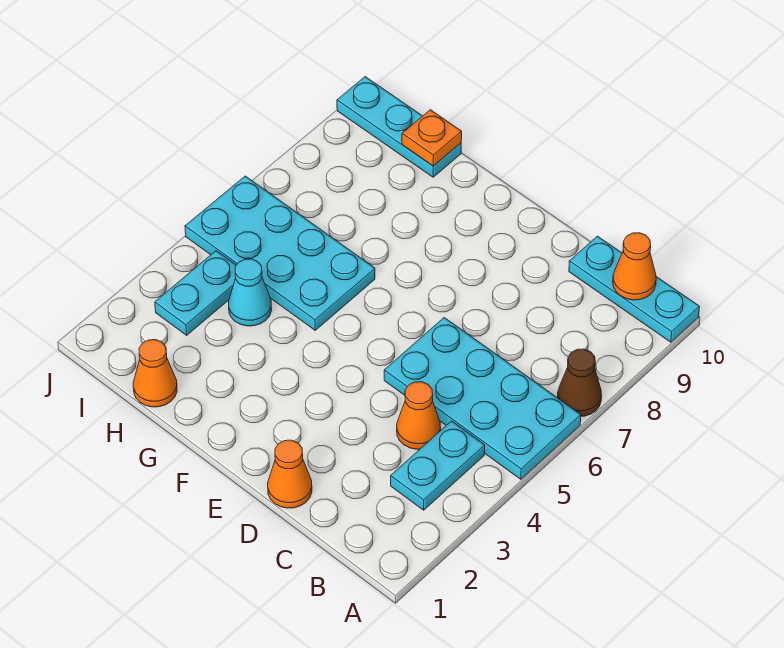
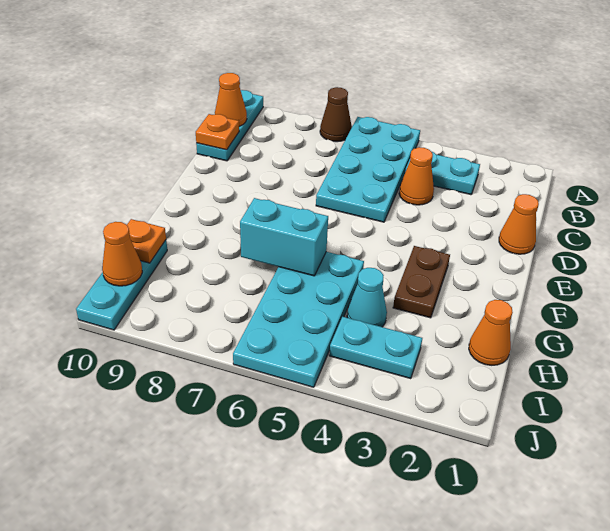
none -> orange plate C10 level 2
none -> brown plate F3:G3 level 1
none -> cyan brick G6:G7 level 2
none -> orange cone I10 level 2

